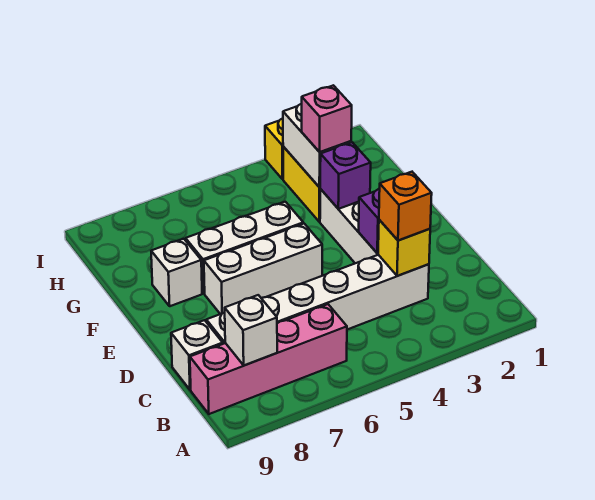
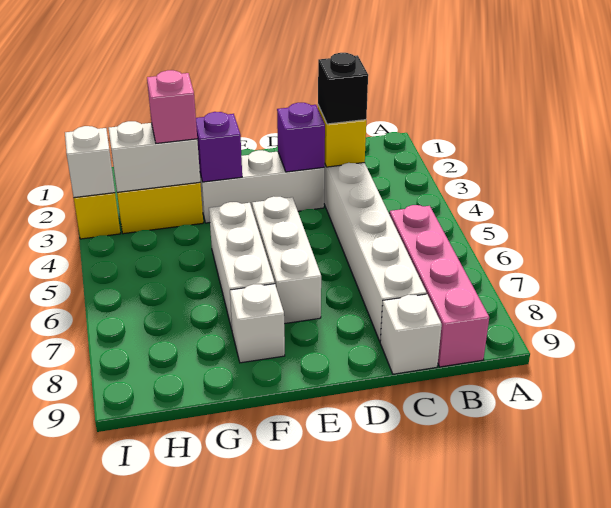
white brick B8 level 2 -> white brick I3 level 2
orange brick C3 level 3 -> black brick C3 level 3

